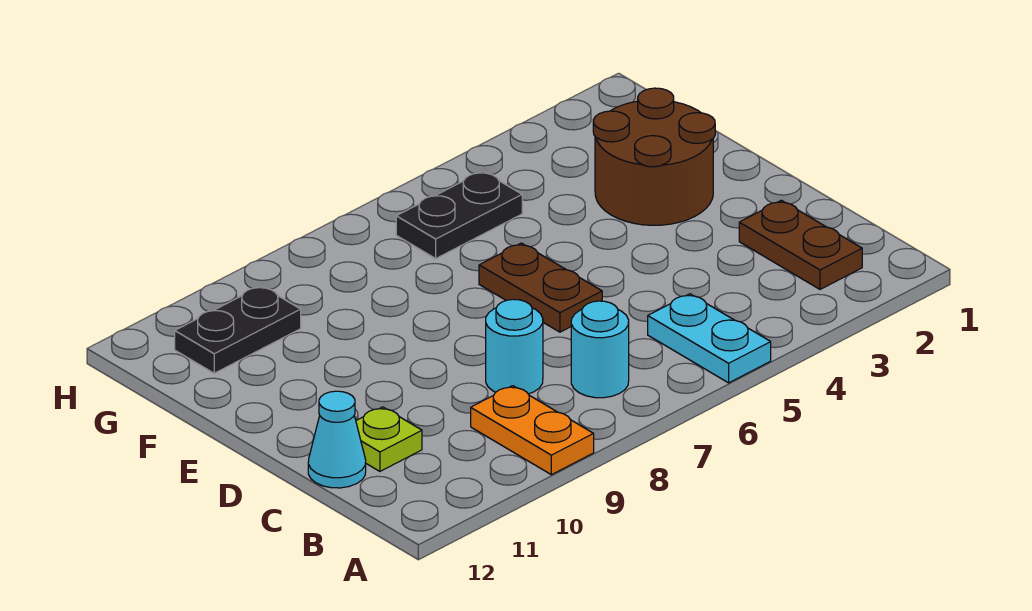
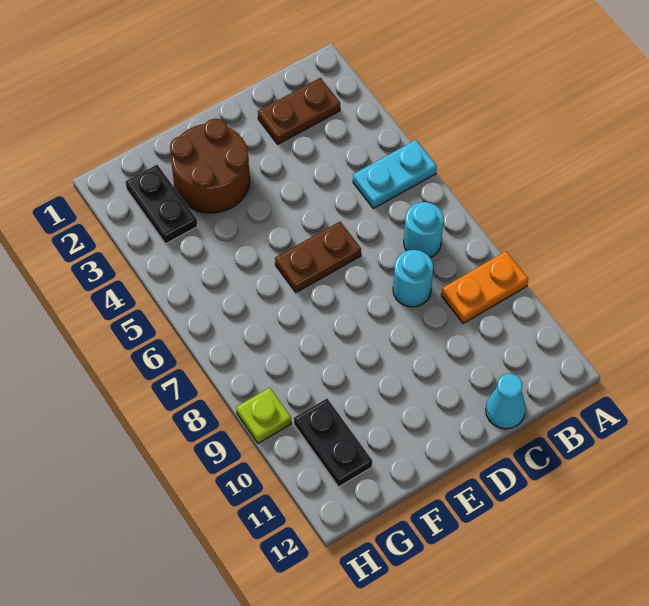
lime plate C11 level 1 -> lime plate H9 level 1
black plate G5:G6 level 1 -> black plate G2:G3 level 1

